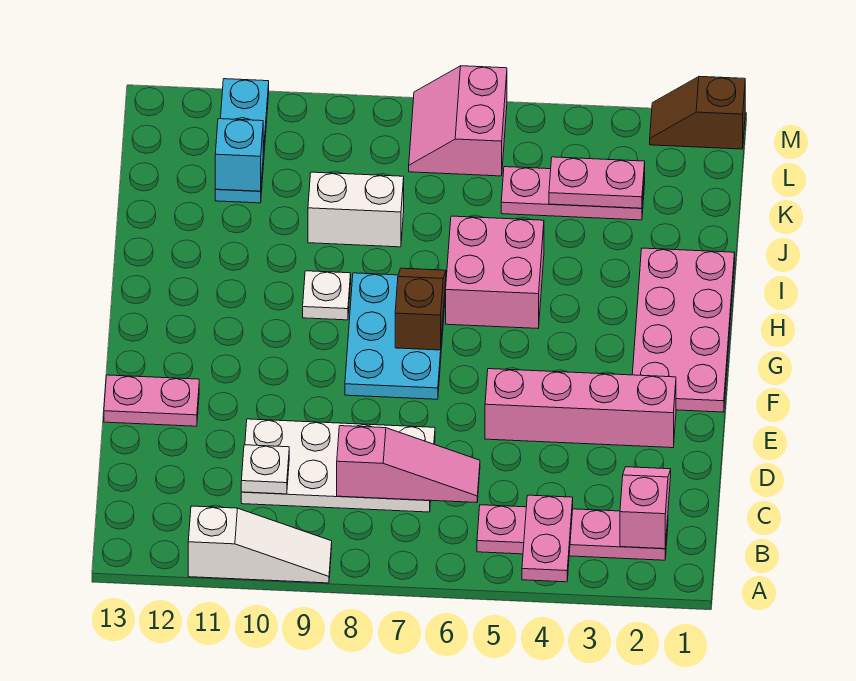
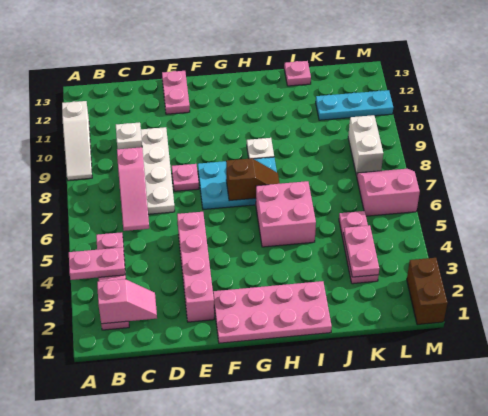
none -> pink plate E8 level 1
white brick J8:J9 level 1 -> white brick L8:L9 level 1
none -> pink plate J13 level 1
cyan brick K11 level 2 -> none
brown slope M1:M2 level 1 top 1 -> brown brick M1:M2 level 1

